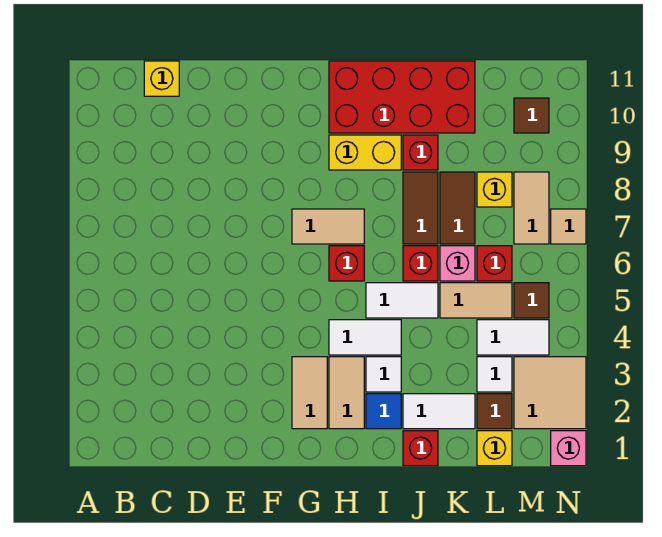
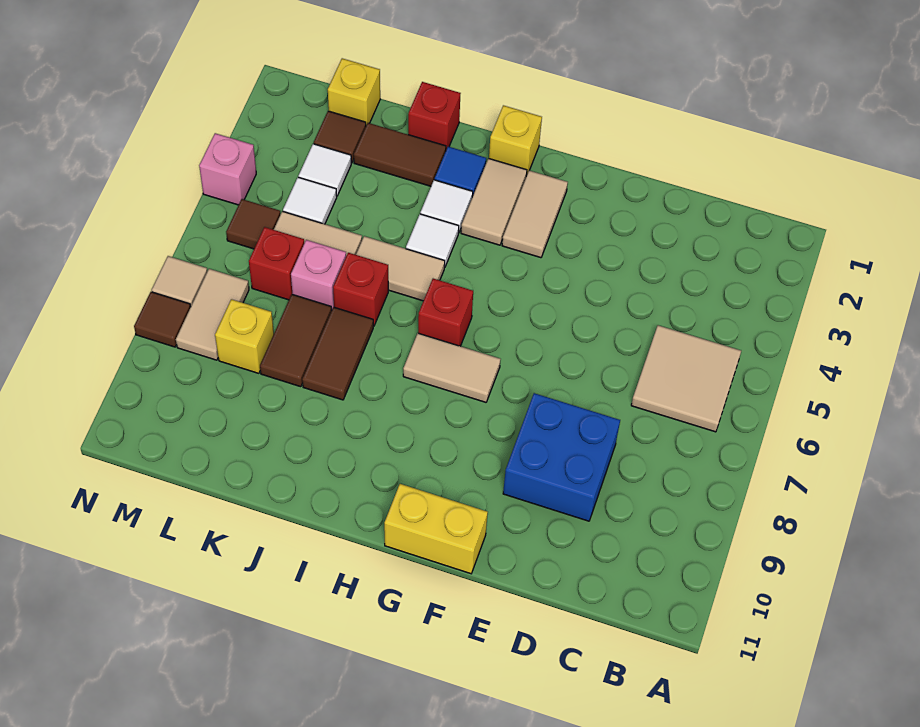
yellow brick C11 level 1 -> yellow brick H1 level 1
none -> blue brick D8:E9 level 1
white tile H4:I4 level 1 -> white tile I4 level 1
yellow brick H9:I9 level 1 -> yellow brick F11:G11 level 1
red brick H10:K11 level 1 -> none
white tile I5:J5 level 1 -> tan tile I5:J5 level 1
white tile J2:K2 level 1 -> brown tile J2:K2 level 1
red brick J9 level 1 -> none
white tile L4:M4 level 1 -> white tile L4 level 1
tan tile M2:N3 level 1 -> tan tile B5:C6 level 1
brown tile M10 level 1 -> brown tile N8 level 1
pink brick N1 level 1 -> pink brick N4 level 1

